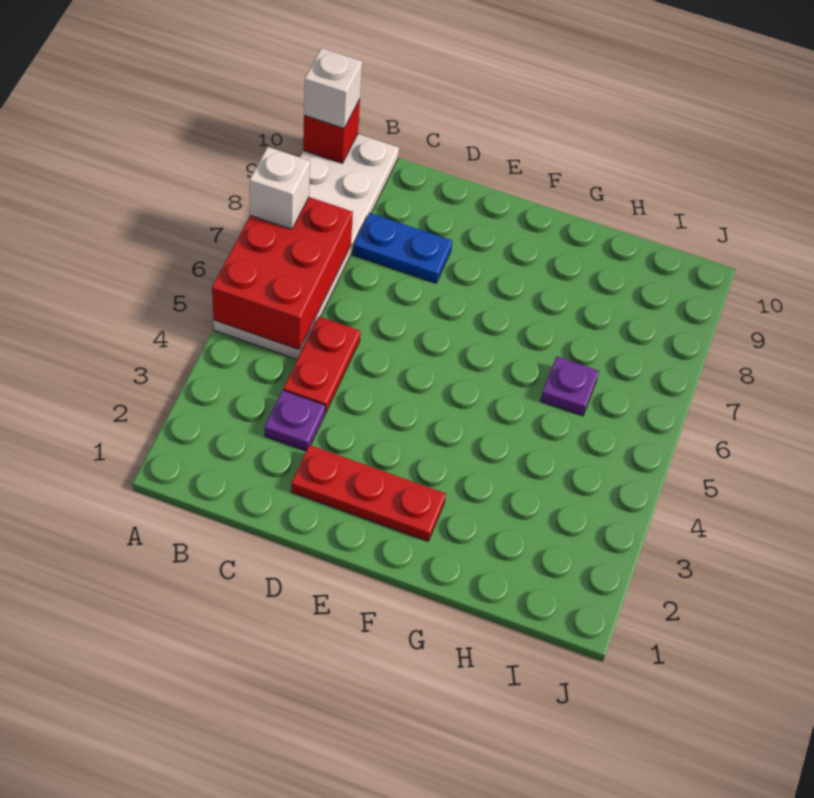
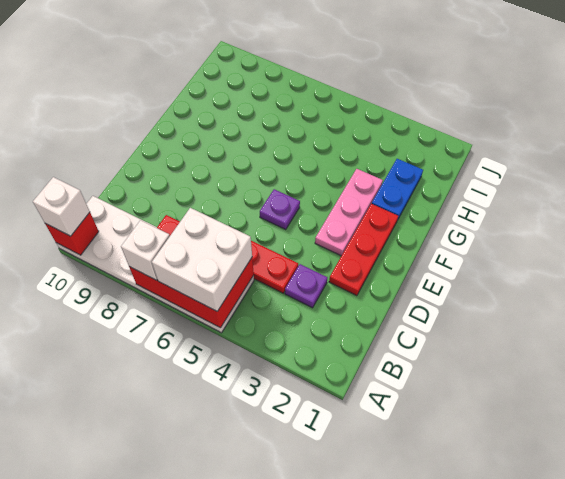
none -> white brick A5:B6 level 3
blue plate C8:D8 level 1 -> blue plate G2:H2 level 1
none -> pink plate E3:G3 level 1
purple plate H6 level 1 -> purple plate E5 level 1

